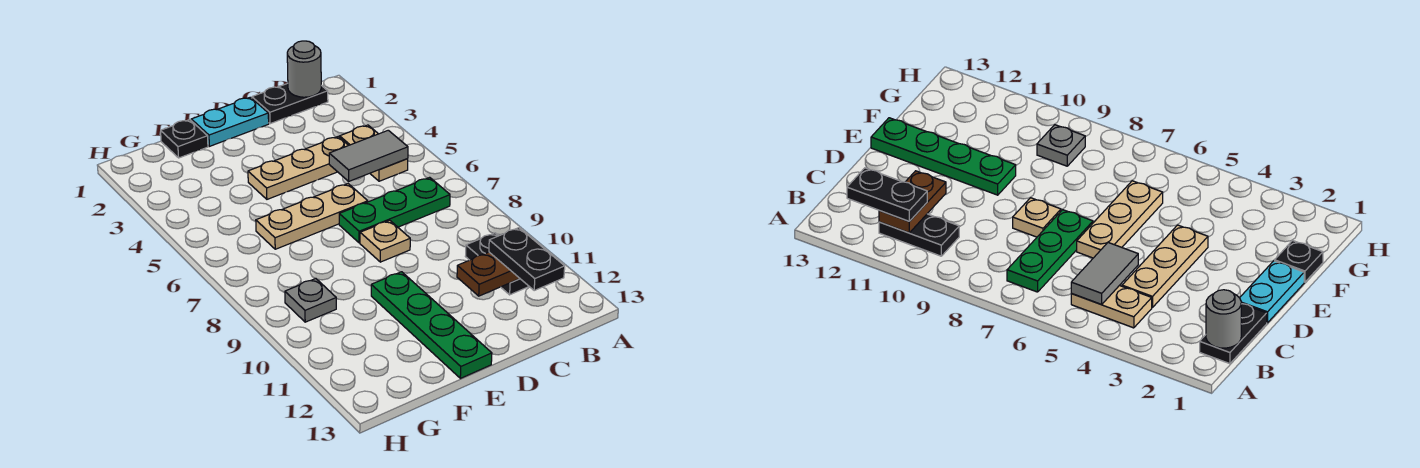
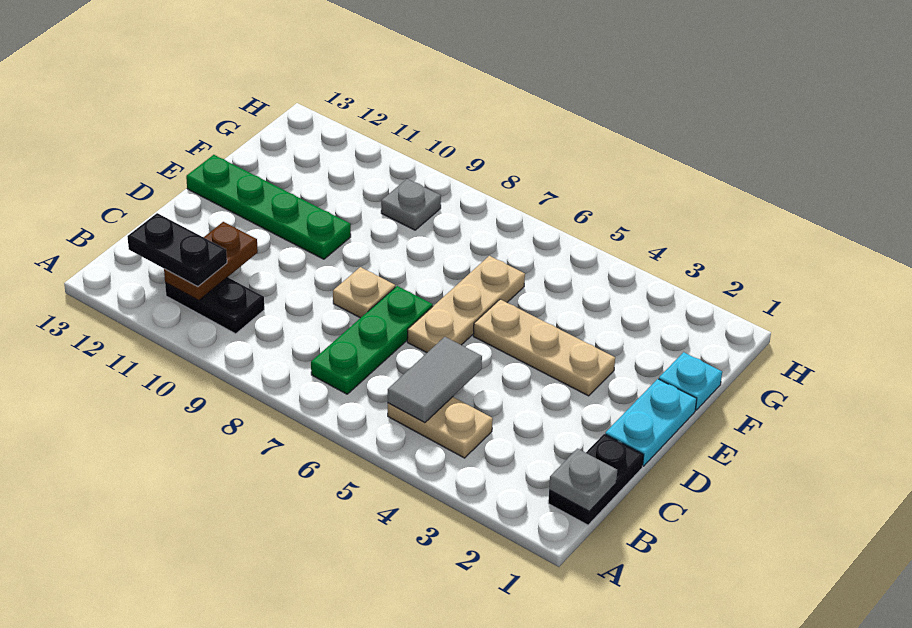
grey round brick B1 level 2 -> grey plate B1 level 2
tan plate C4:E4 level 1 -> tan plate E3:E5 level 1
black plate F1 level 1 -> cyan plate F1 level 1

